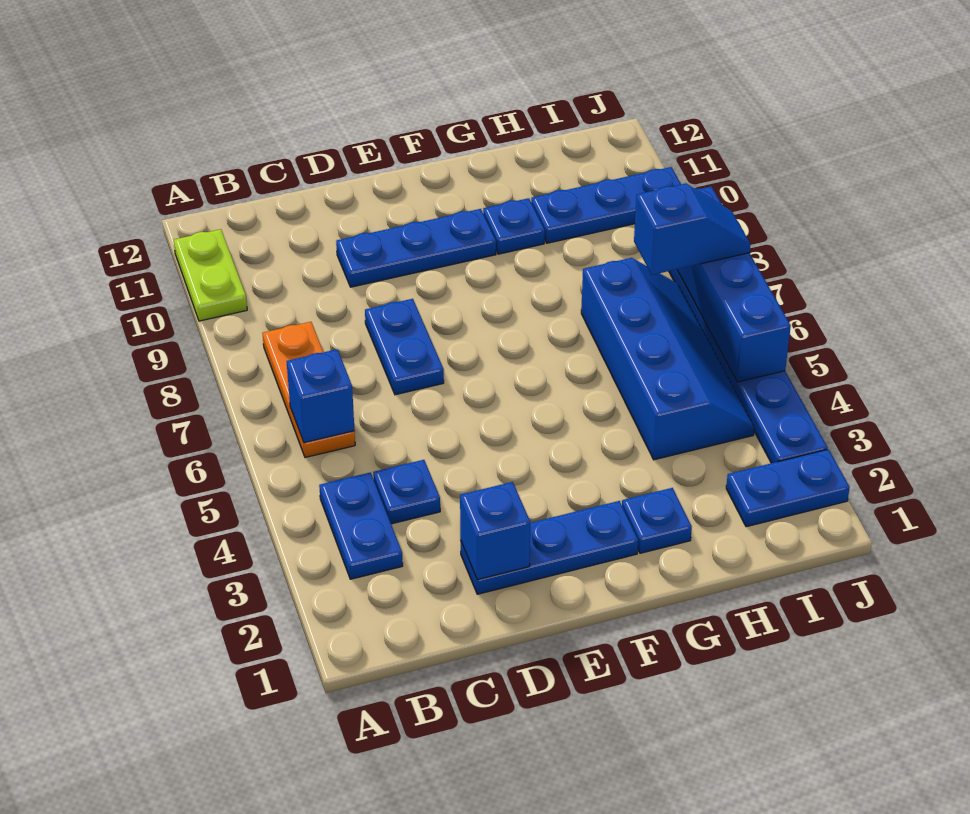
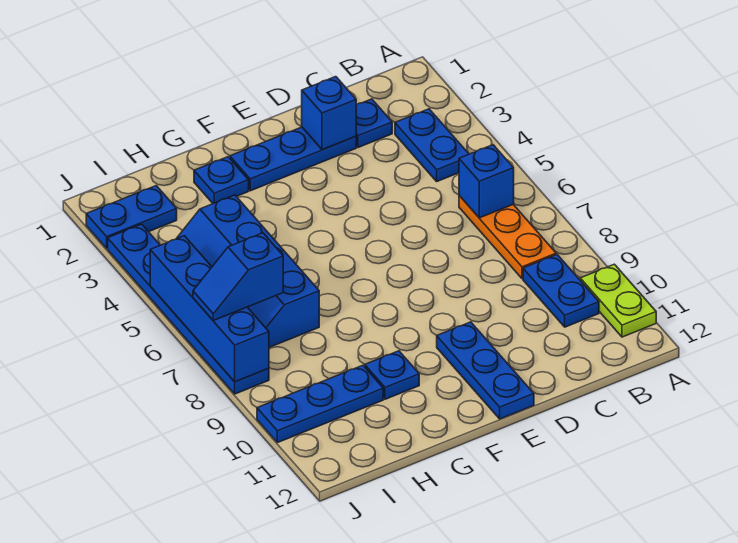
blue plate C4 level 1 -> blue plate C2 level 1
blue plate D7:D8 level 1 -> blue plate B9:B10 level 1
blue plate D10:F10 level 1 -> blue plate E10:E12 level 1

